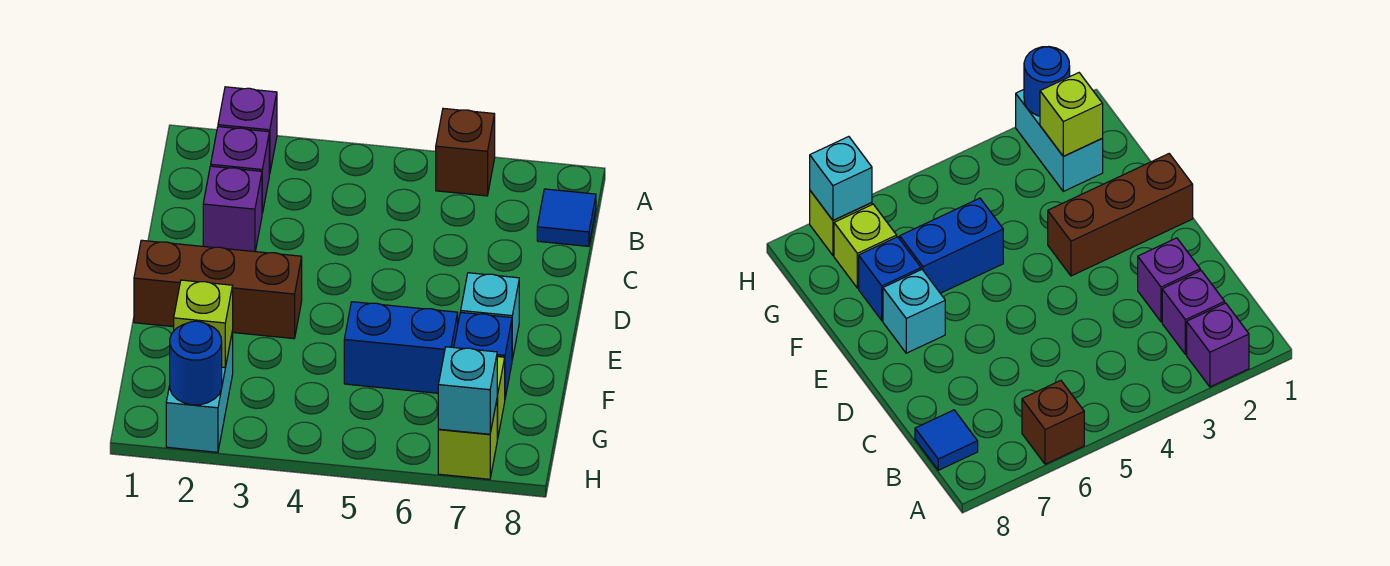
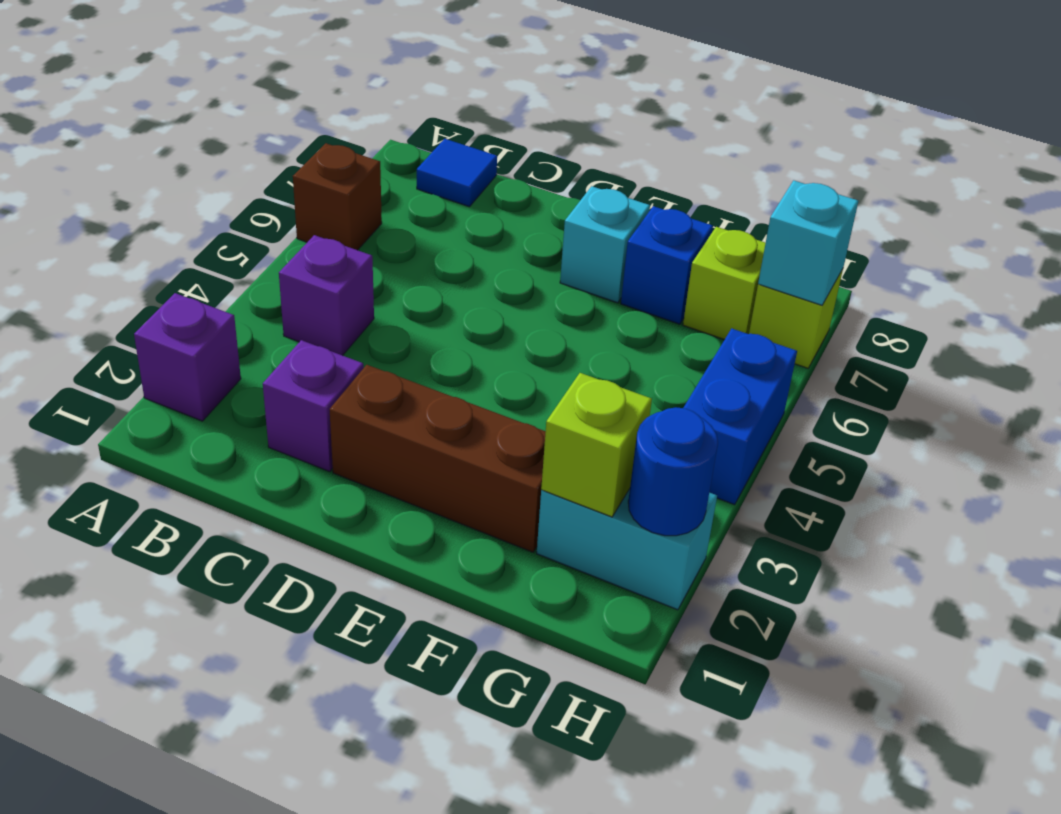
purple brick B2 level 1 -> purple brick B4 level 1
brown brick E1:E3 level 1 -> brown brick D2:F2 level 1
blue brick F5:F6 level 1 -> blue brick H4:H5 level 1

